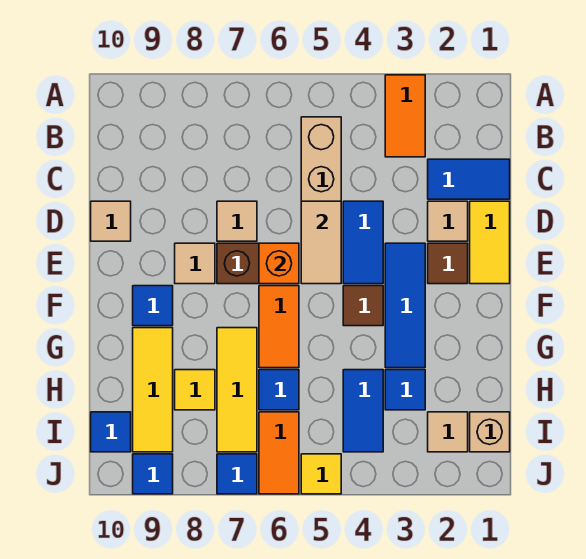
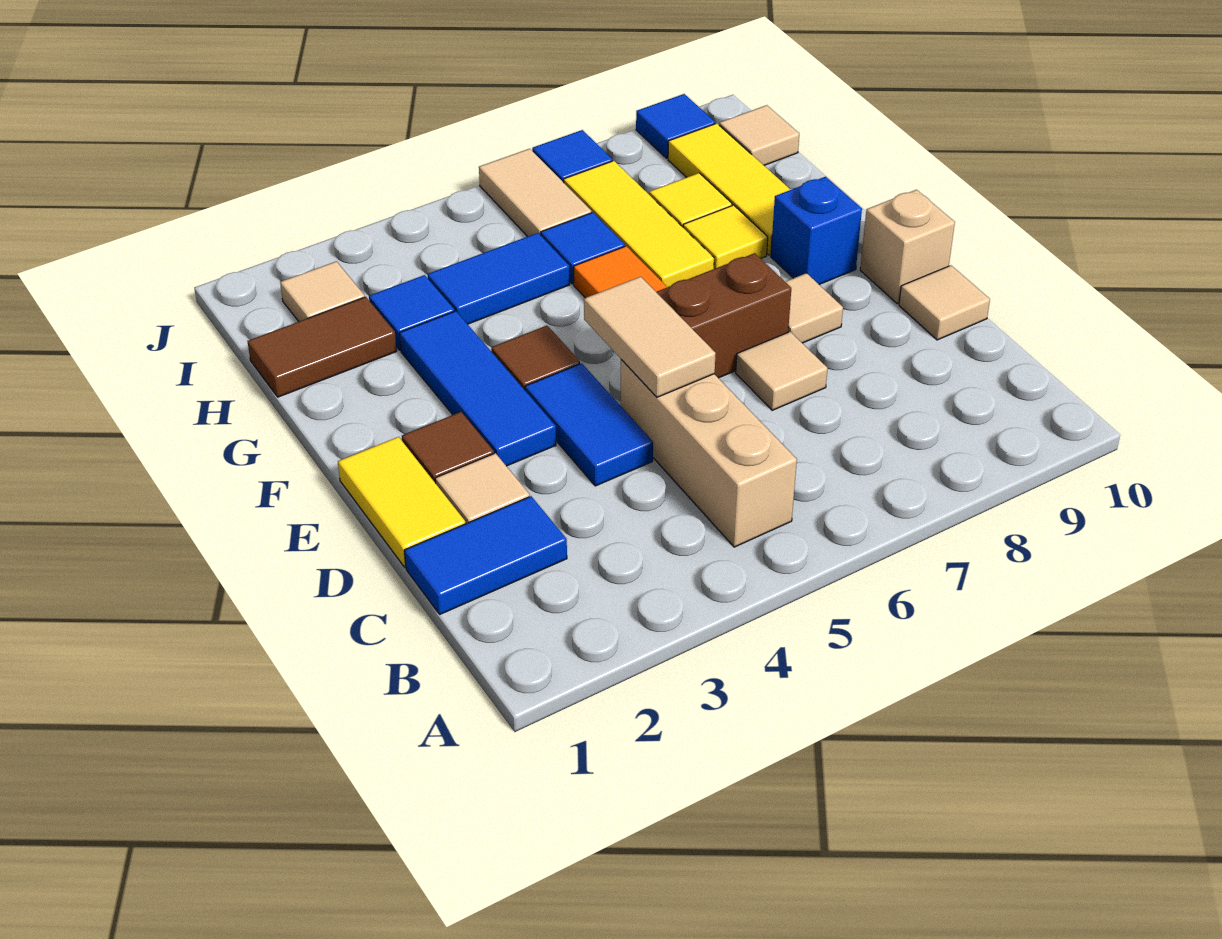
orange tile A3:B3 level 1 -> none
orange brick E6 level 2 -> none
blue tile F9 level 1 -> blue brick F9 level 1
none -> brown tile H1:H2 level 1
blue tile H4:I4 level 1 -> blue tile H4:H5 level 1
tan brick I1 level 1 -> tan brick E10 level 1
orange tile I6:J6 level 1 -> tan tile I6:J6 level 1
blue tile I10 level 1 -> tan tile I10 level 1
yellow tile J5 level 1 -> yellow tile G8 level 1

